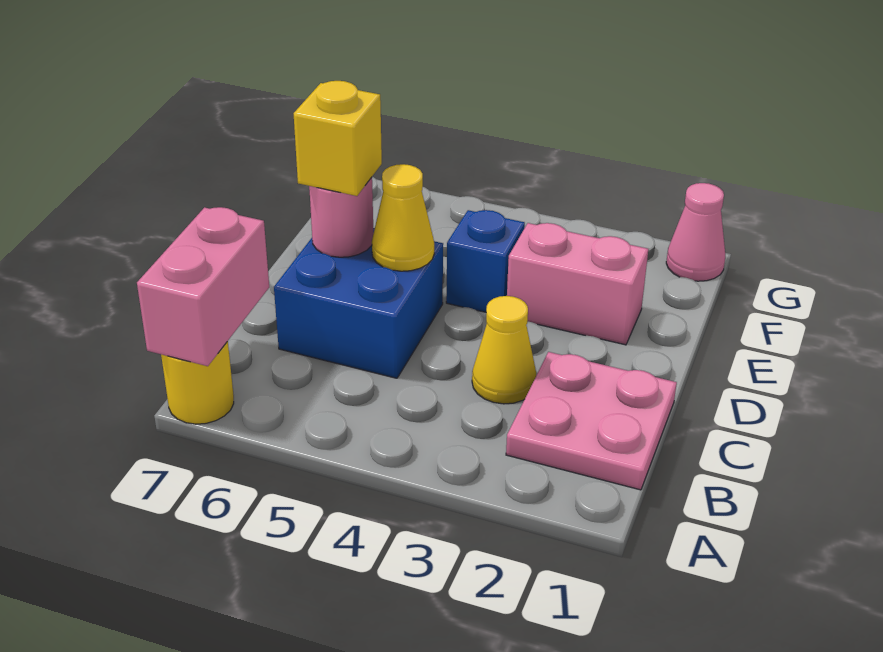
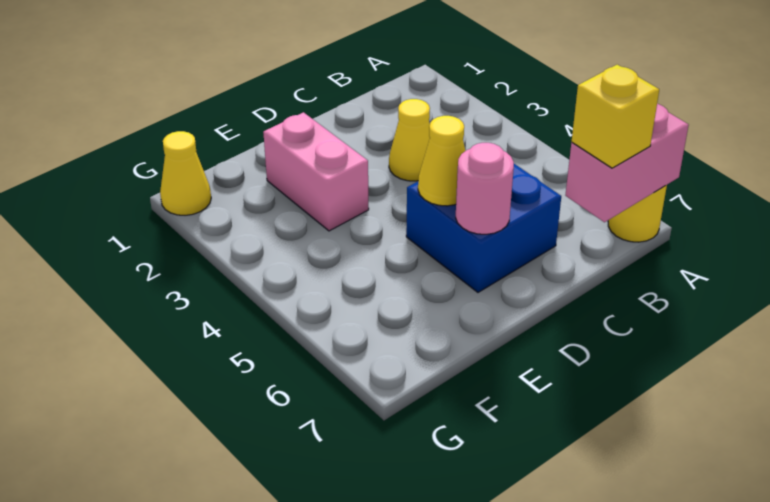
pink plate B1:C2 level 1 -> none
yellow brick D6 level 3 -> yellow brick B7 level 3
blue brick E4 level 1 -> none
pink cone G1 level 1 -> yellow cone G1 level 1

